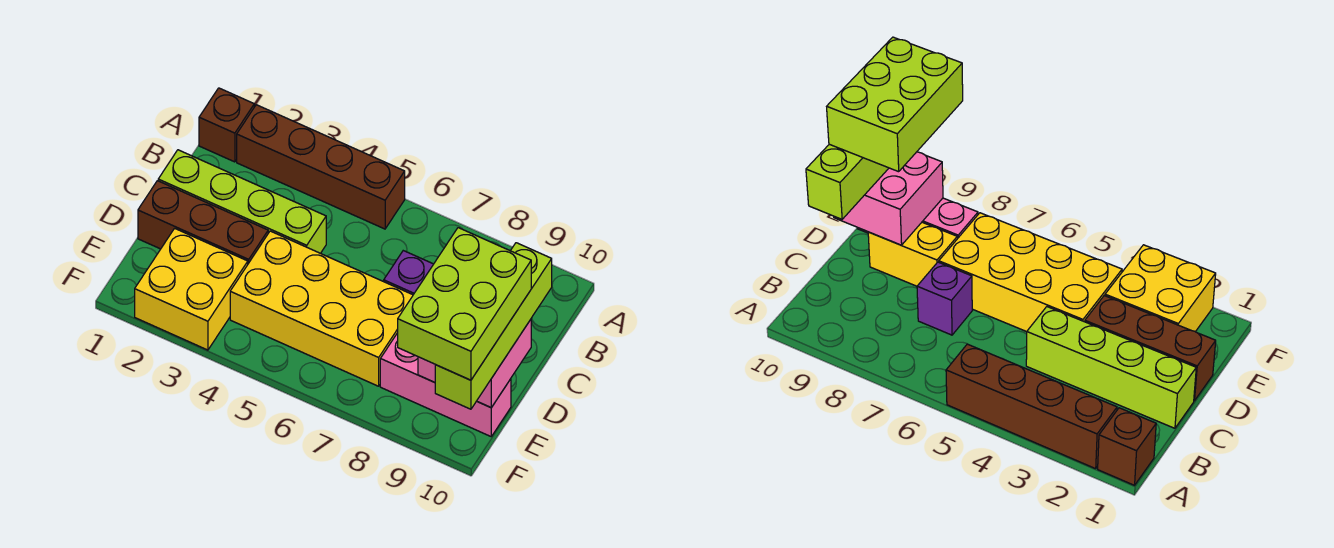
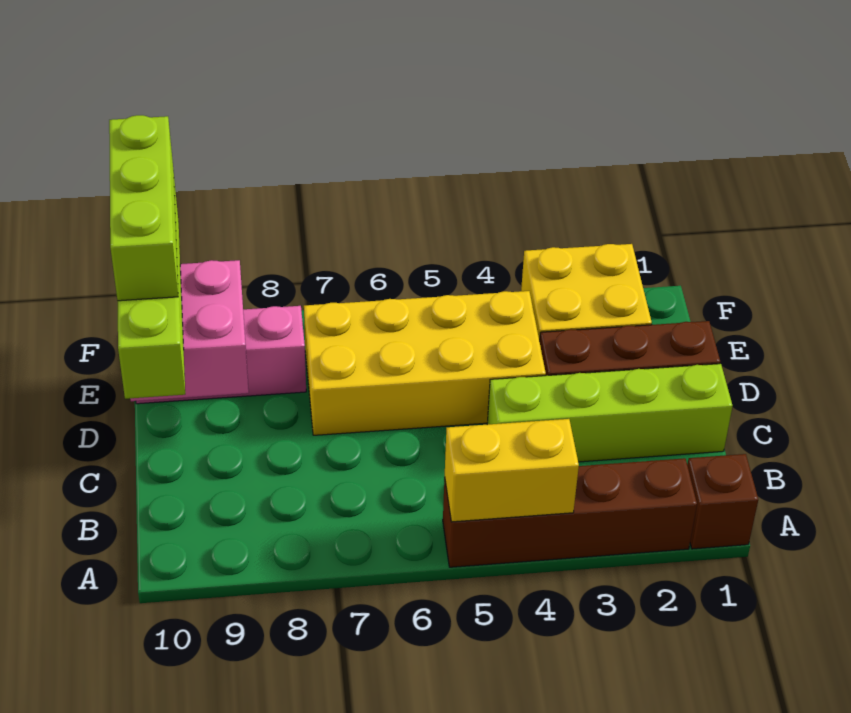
purple brick C7 level 1 -> none
yellow brick D8:D9 level 1 -> yellow brick A4:A5 level 2
lime brick D9:F10 level 4 -> lime brick D10:F10 level 4

